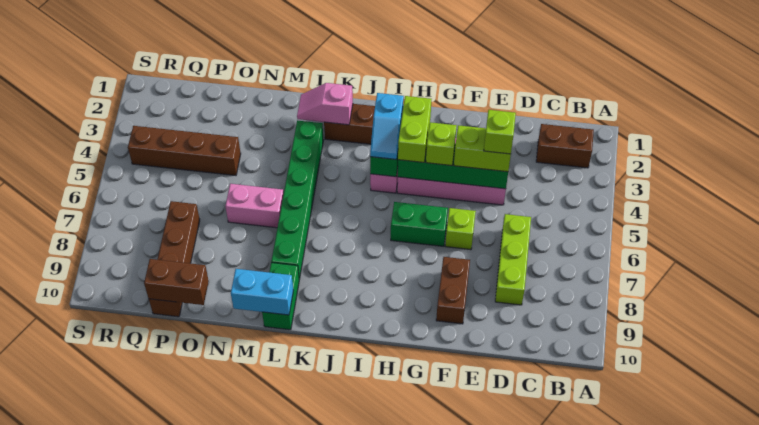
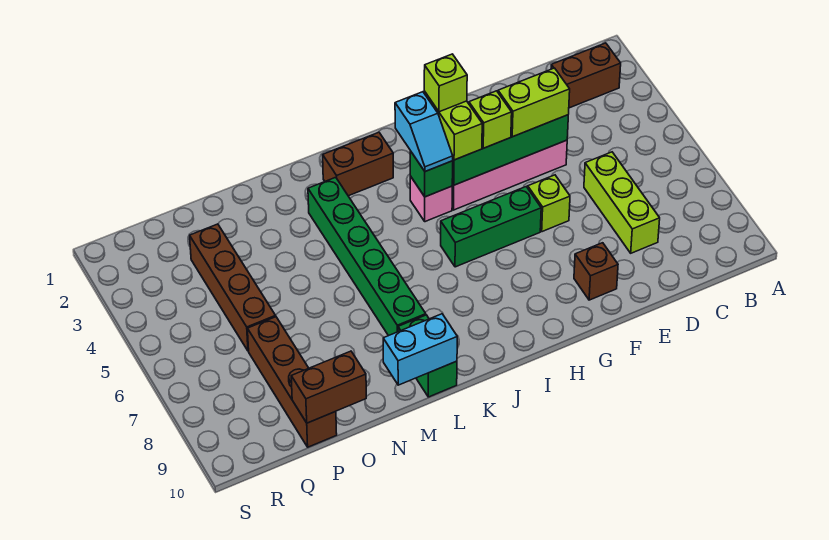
lime brick E4 level 4 -> lime brick H3 level 4
brown brick F8:F9 level 1 -> brown brick F9 level 1
green brick G6:H6 level 1 -> green brick G6:I6 level 1
pink slope K2:L2 level 2 top K -> none
pink brick M6:N6 level 1 -> none
brown brick O4:R4 level 1 -> brown brick P3:P6 level 1

